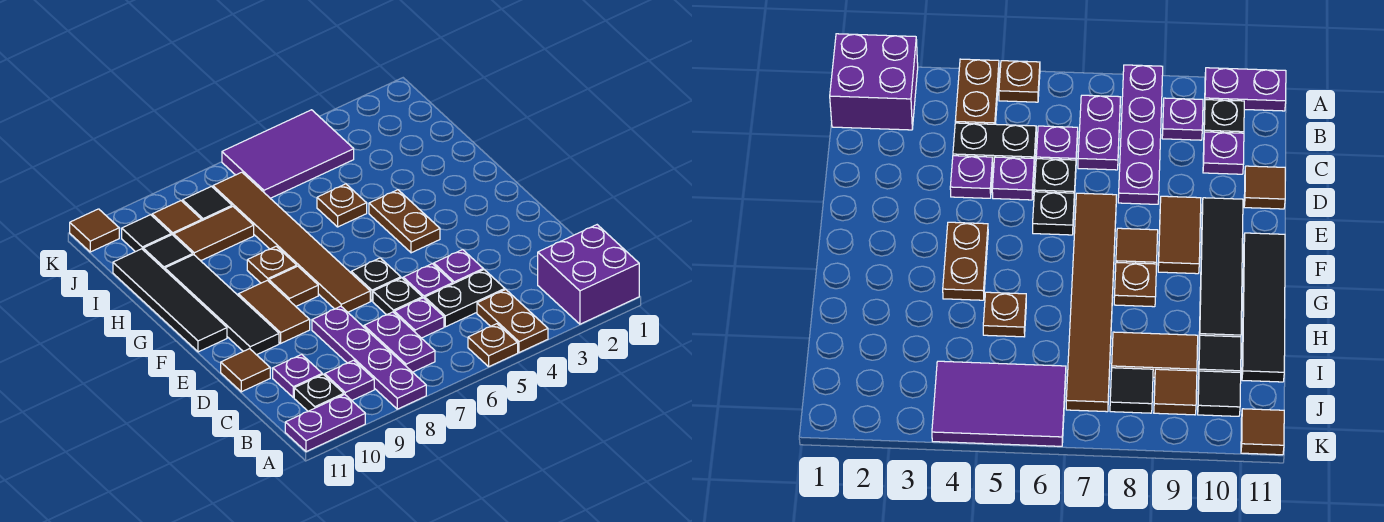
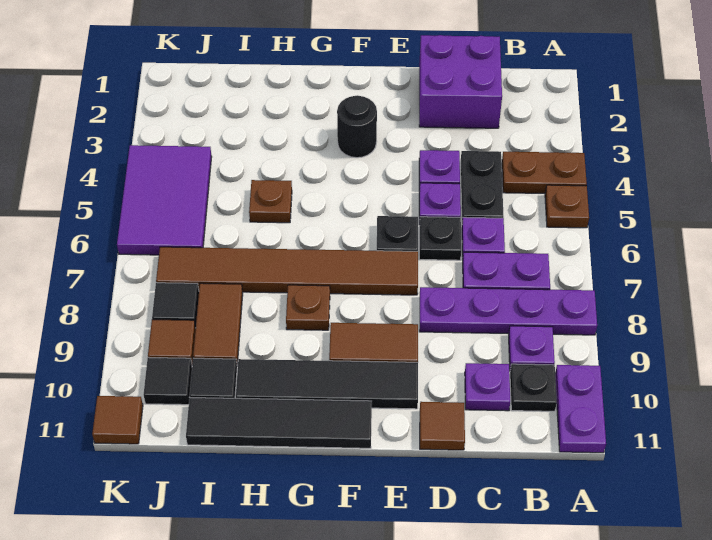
purple brick A1:B2 level 1 -> purple brick C1:D2 level 1
none -> black round brick F3 level 1
brown plate F4:G4 level 1 -> none
brown tile F8 level 1 -> none

